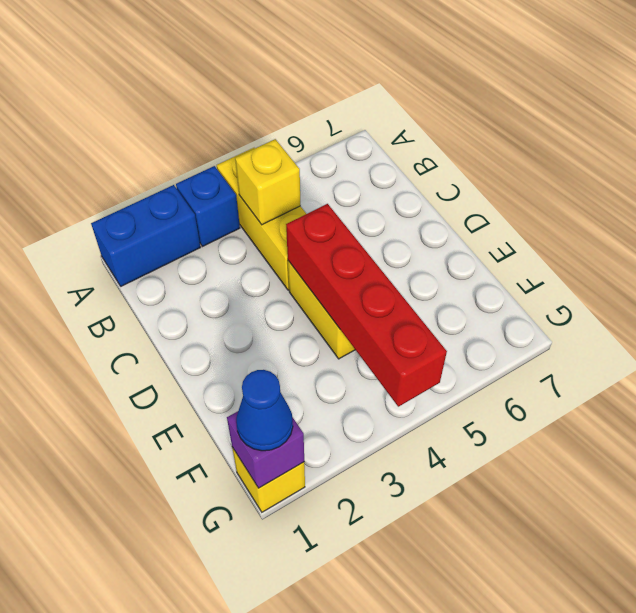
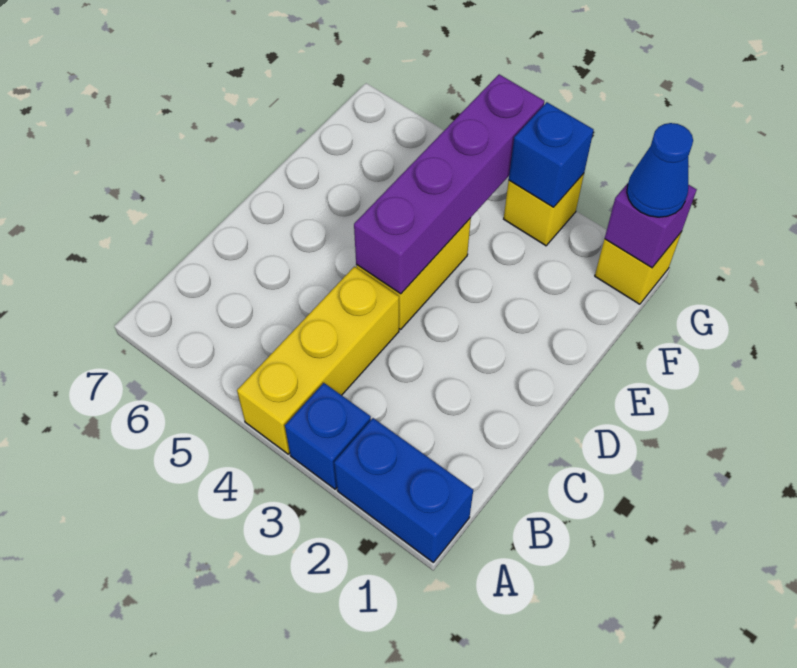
yellow brick B4 level 2 -> yellow brick G3 level 1
red brick D4:G4 level 2 -> purple brick D4:G4 level 2
none -> blue brick G3 level 2

